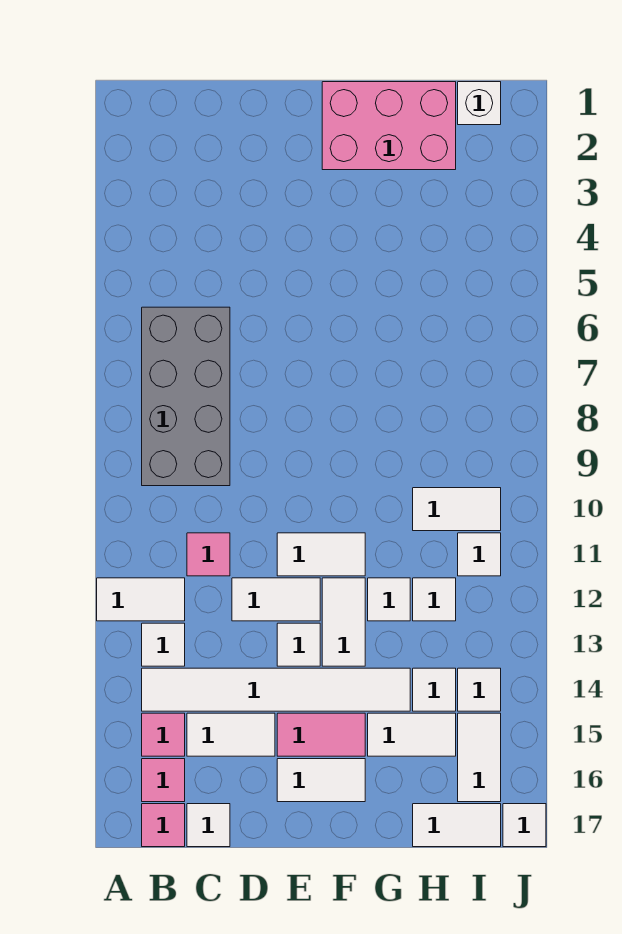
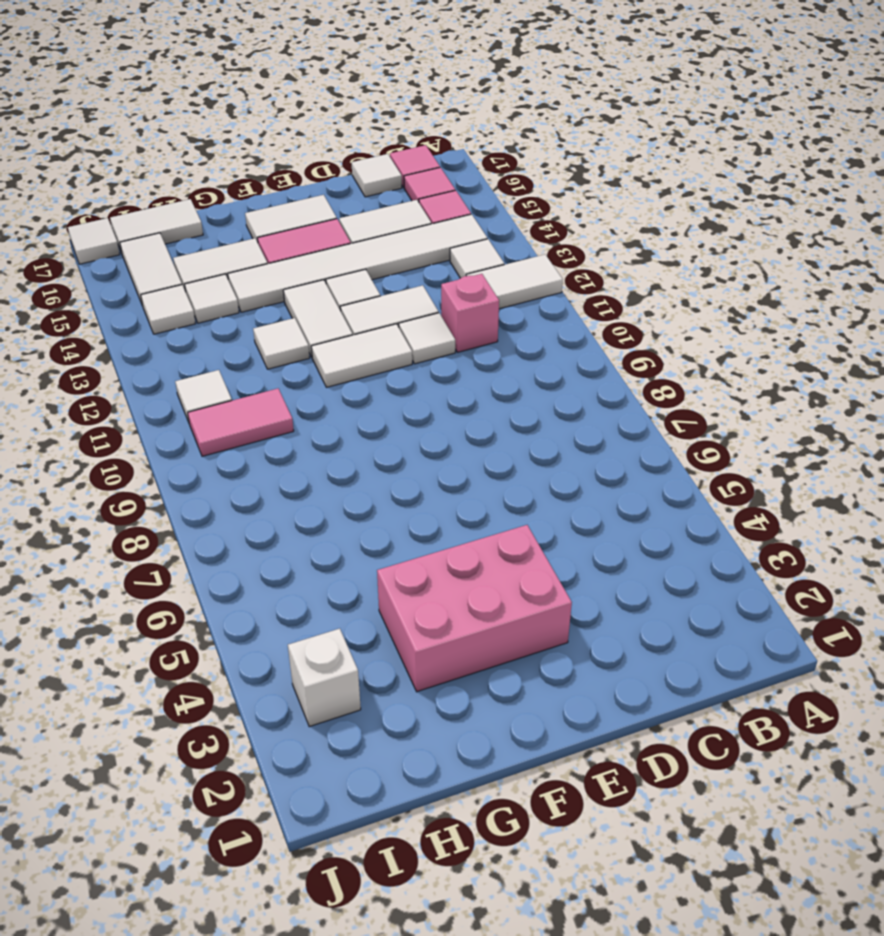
grey brick B6:C9 level 1 -> none
pink tile C11 level 1 -> pink brick C11 level 1
pink brick F1:H2 level 1 -> pink brick E3:G4 level 1
white tile H10:I10 level 1 -> pink tile H10:I10 level 1
white tile H12 level 1 -> white tile D11 level 1
white brick I1 level 1 -> white brick I3 level 1

